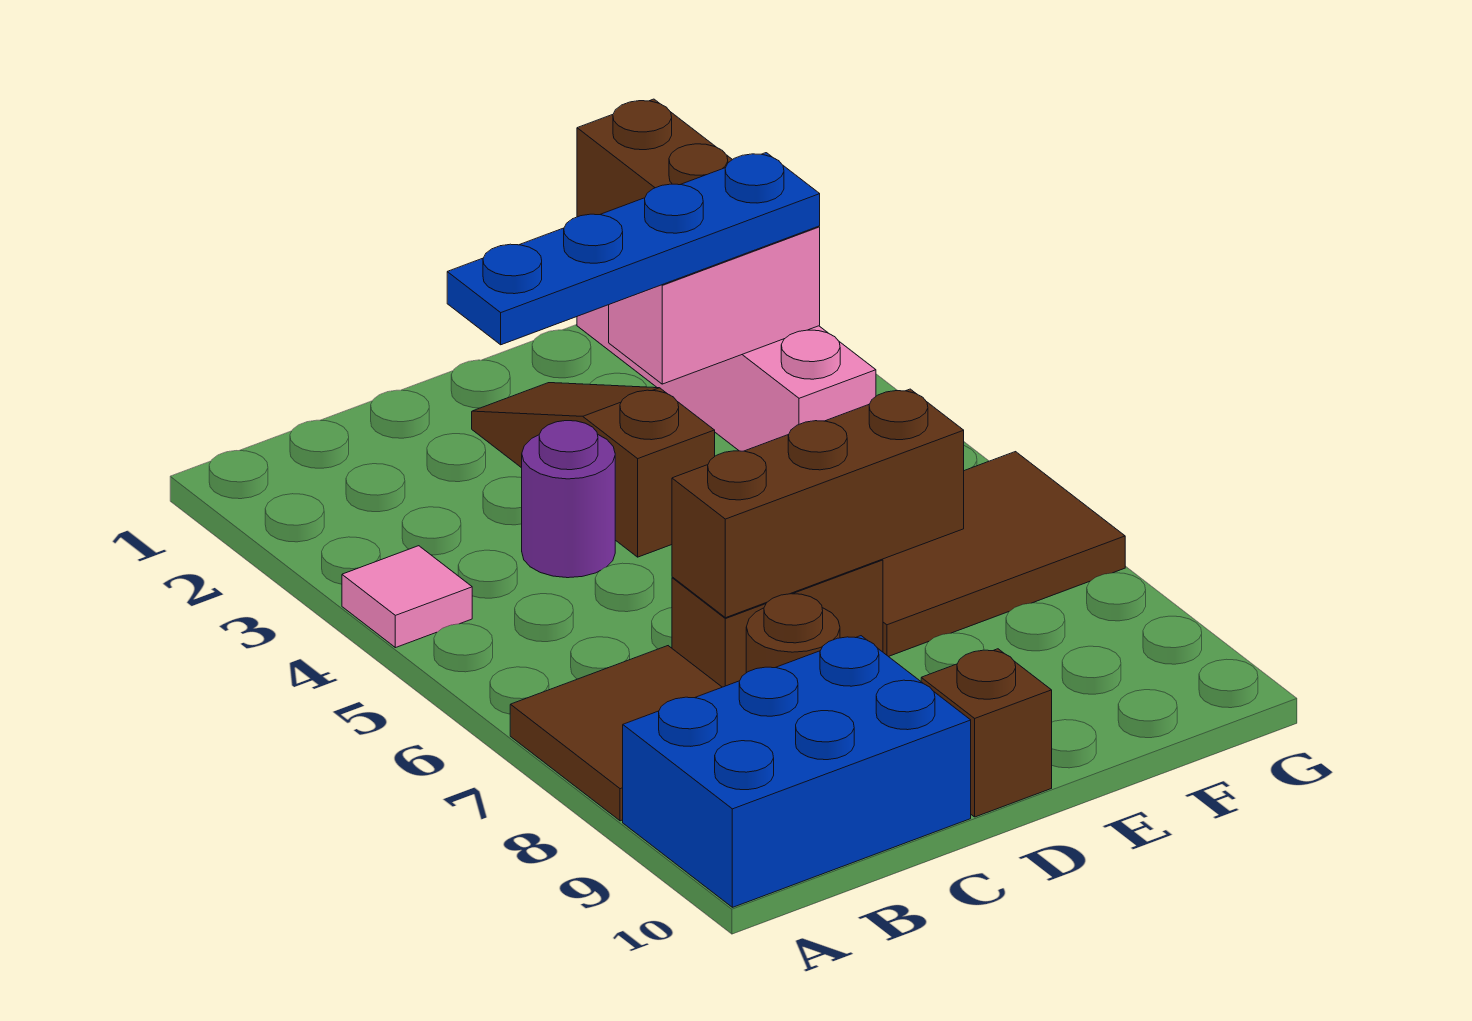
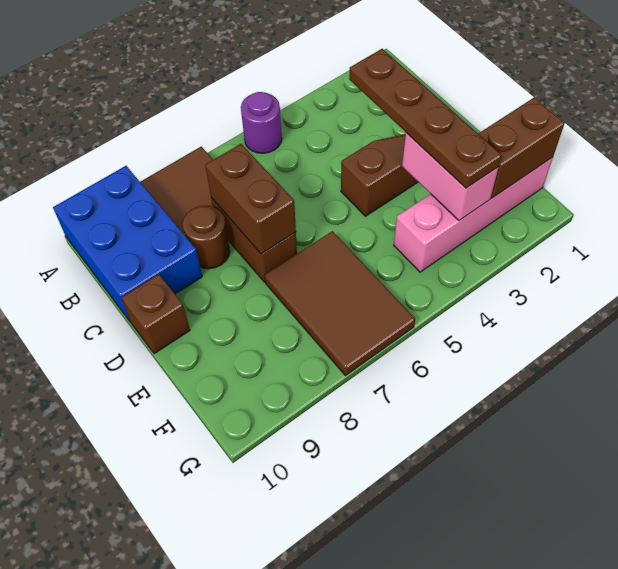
pink tile A4 level 1 -> none
blue plate C3:F3 level 3 -> brown plate C3:F3 level 3
purple round brick C4 level 1 -> purple round brick A5 level 1
brown brick C7:E7 level 2 -> brown brick C7:D7 level 2

